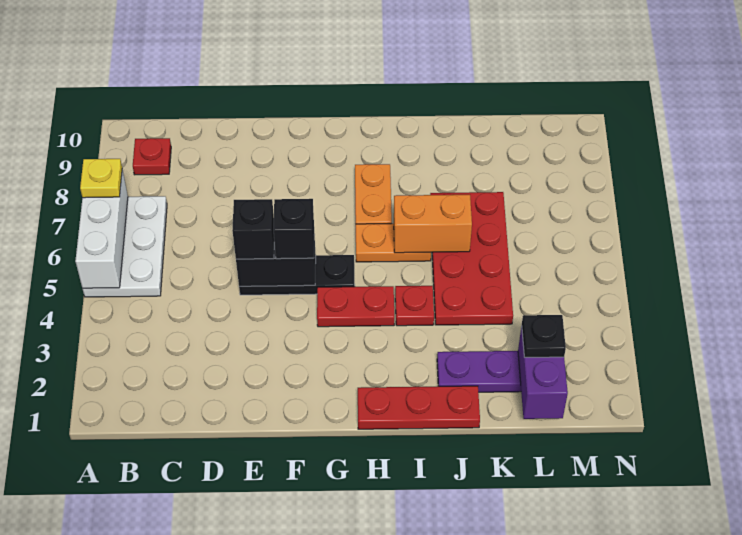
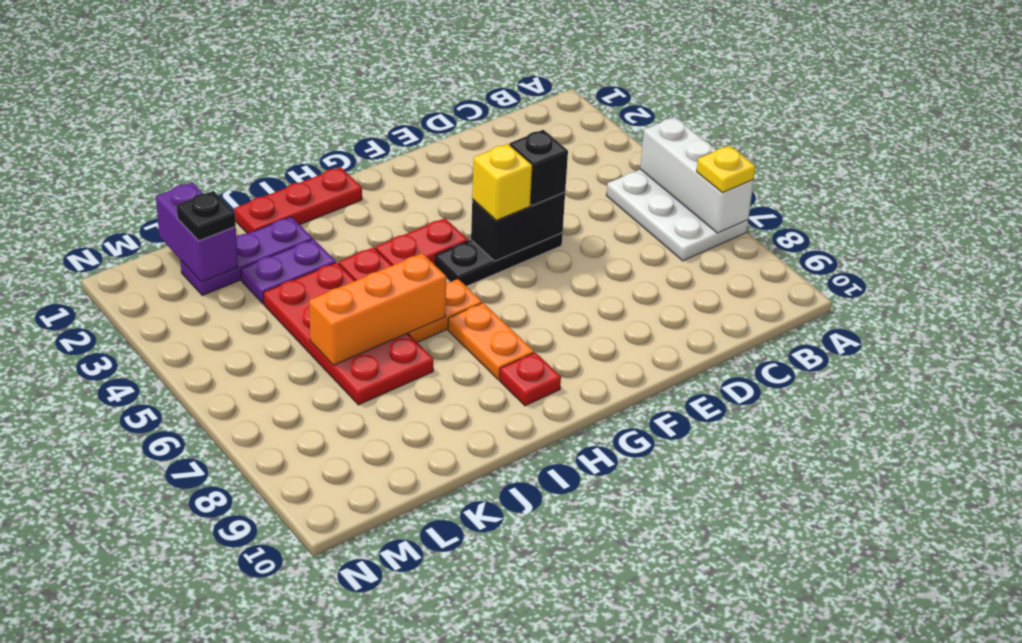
red plate B9 level 1 -> red plate H9 level 1
black brick F5 level 3 -> yellow brick F5 level 3
orange brick I6:J6 level 2 -> orange brick I6:K6 level 2
none -> purple plate J3:K3 level 1

